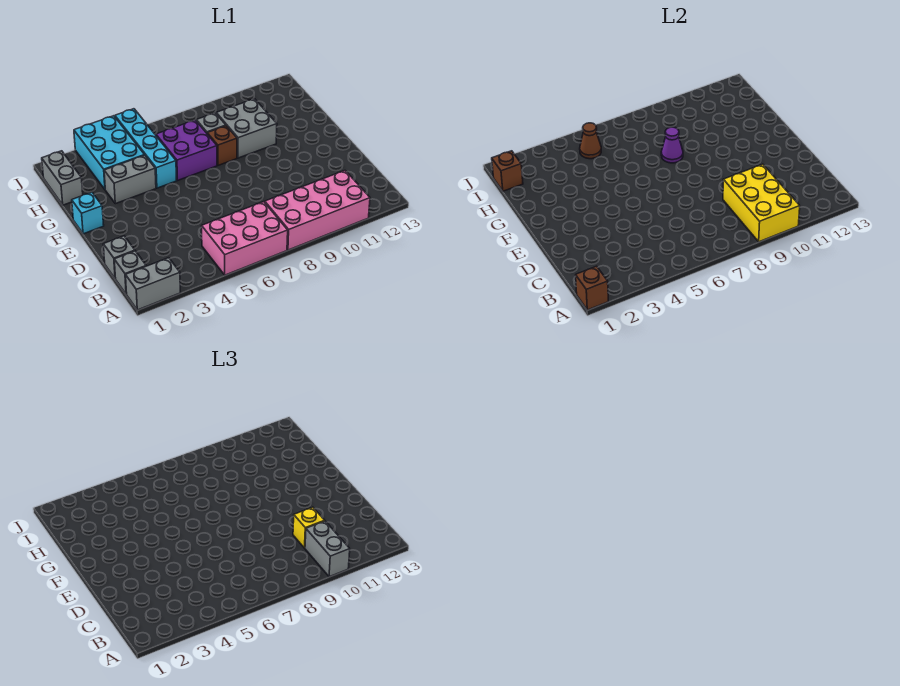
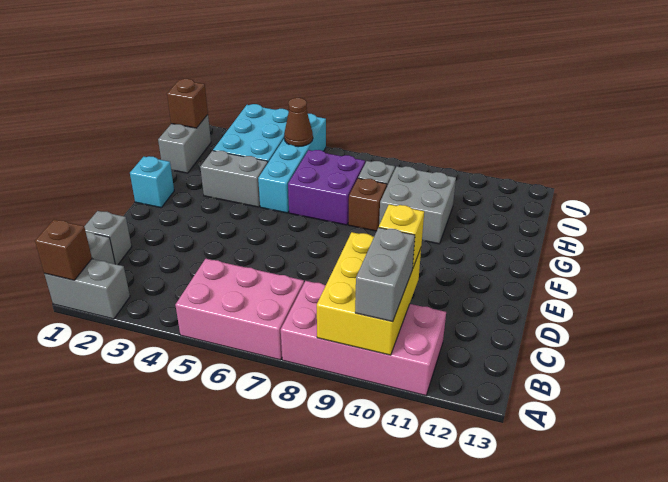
purple cone G8 level 2 -> none

